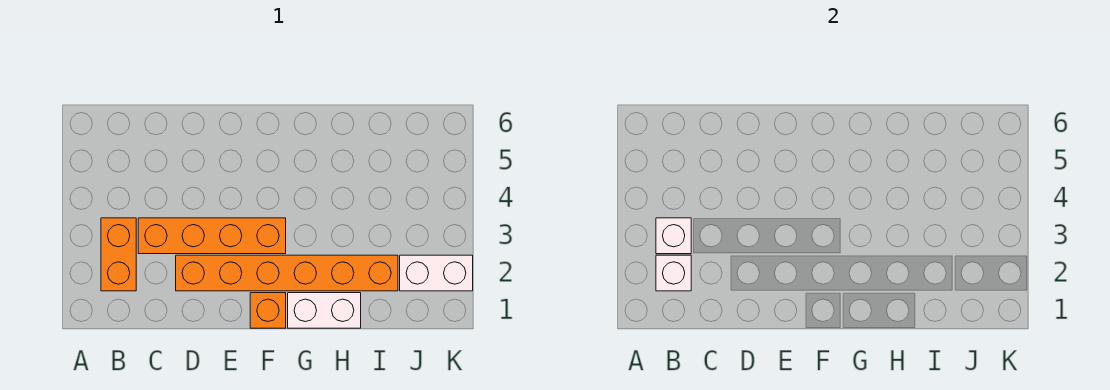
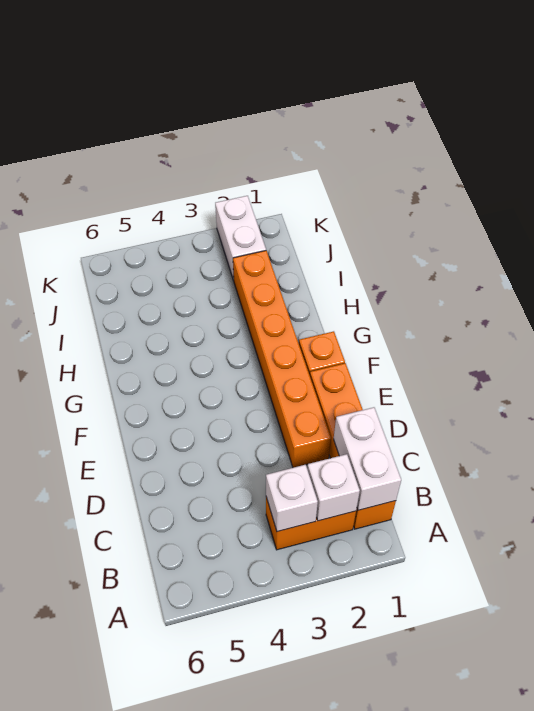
orange brick C3:F3 level 1 -> orange brick B1:E1 level 1
white brick G1:H1 level 1 -> white brick B1:C1 level 2

